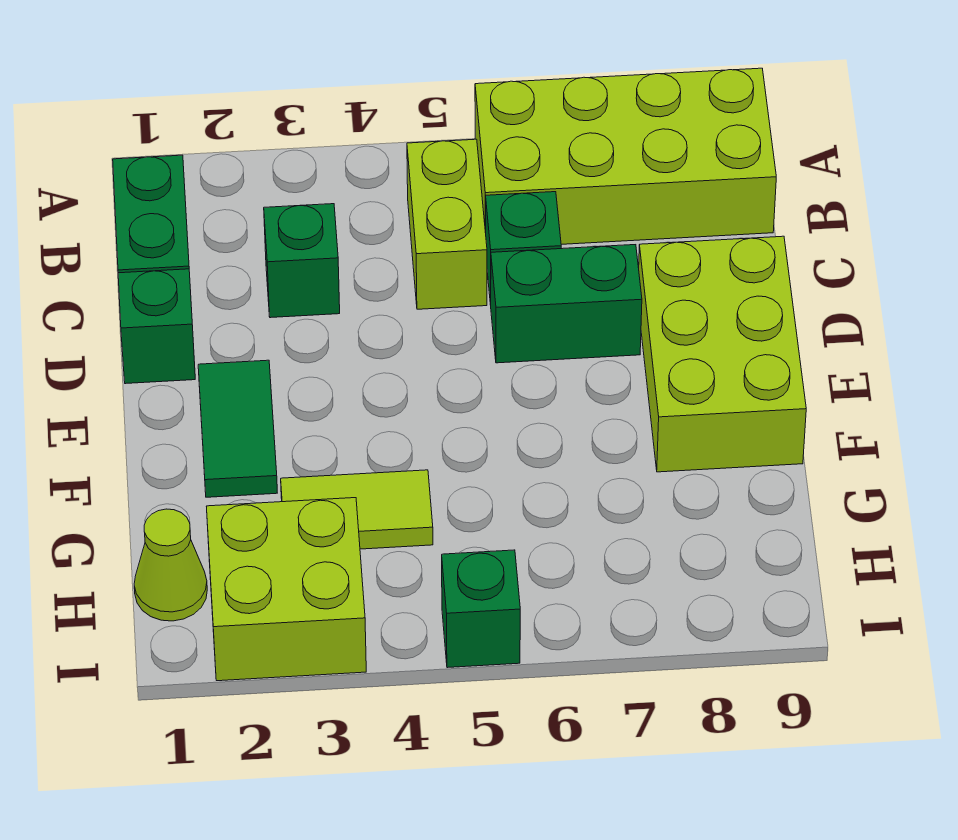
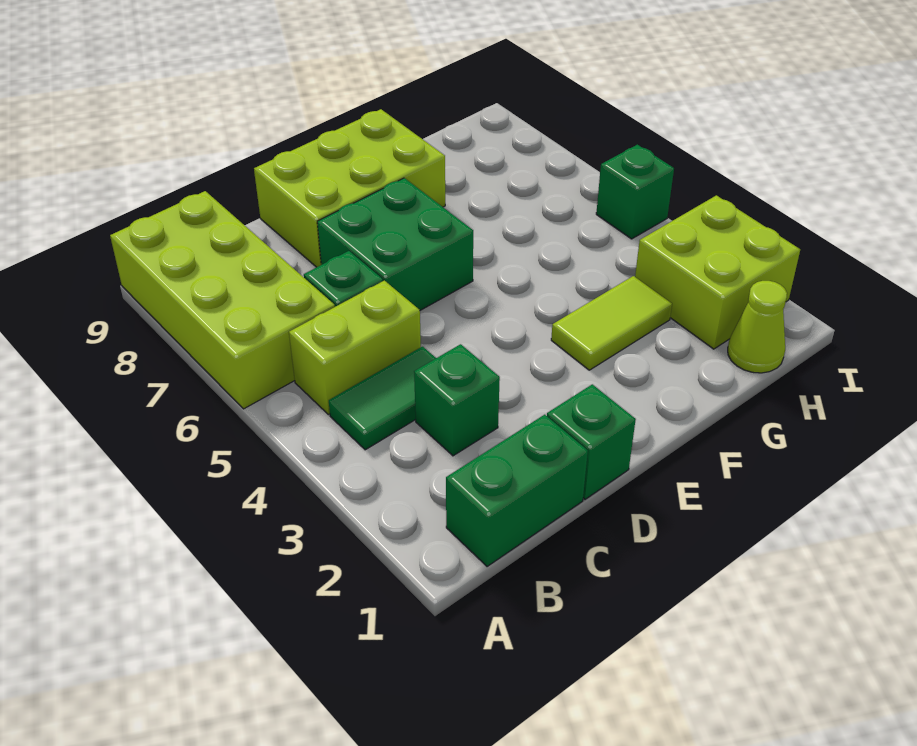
green brick D6:D7 level 1 -> green brick D6:E7 level 1
green tile E2:F2 level 1 -> green tile B4:C4 level 1
lime tile G3:G4 level 1 -> lime tile F3:G3 level 1

